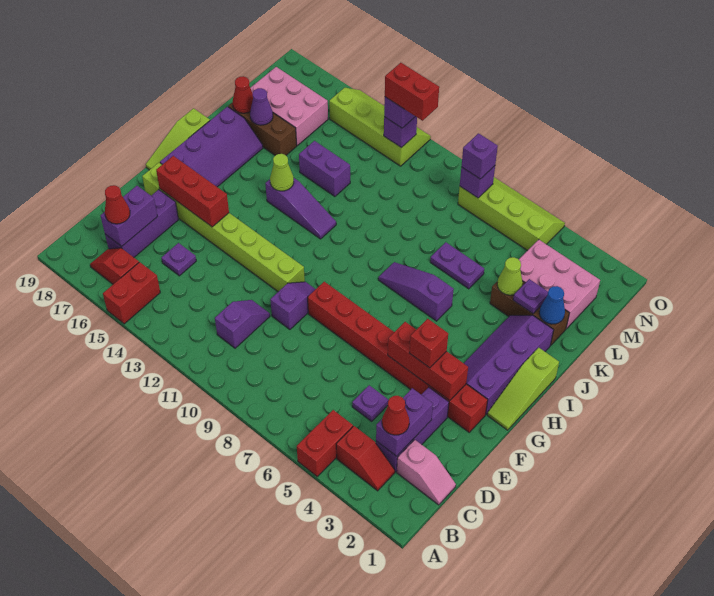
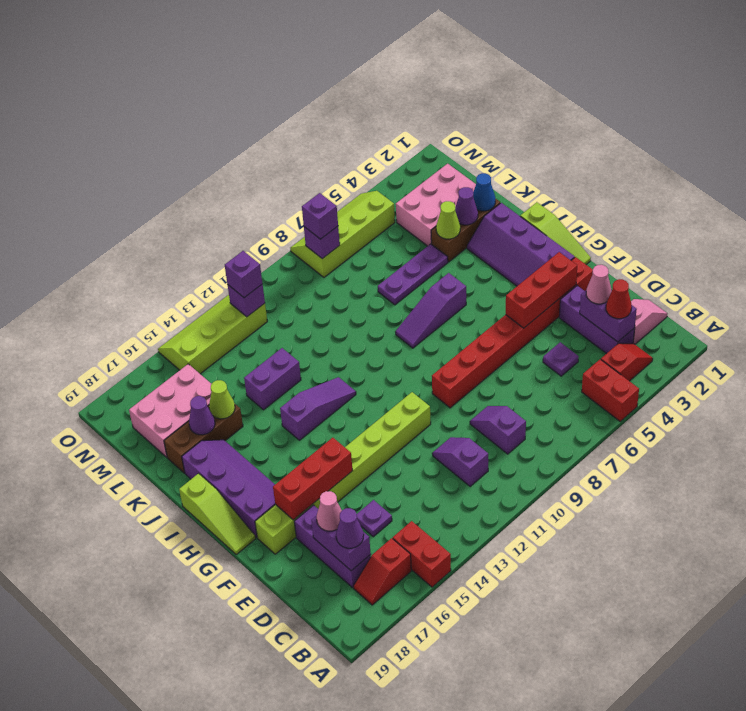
red cone C17 level 3 -> purple cone C17 level 3
none -> pink cone D3 level 3
none -> pink cone D17 level 3
purple slope E10:F10 level 1 top E -> purple slope C9:D9 level 1 top C
red brick F4 level 3 -> none
lime cone I14 level 2 -> lime cone K16 level 2
purple plate K3 level 2 -> purple cone K3 level 2
purple plate K6:K7 level 1 -> purple plate K5:K7 level 1
red cone K18 level 2 -> none
red brick N11:N12 level 4 -> none

